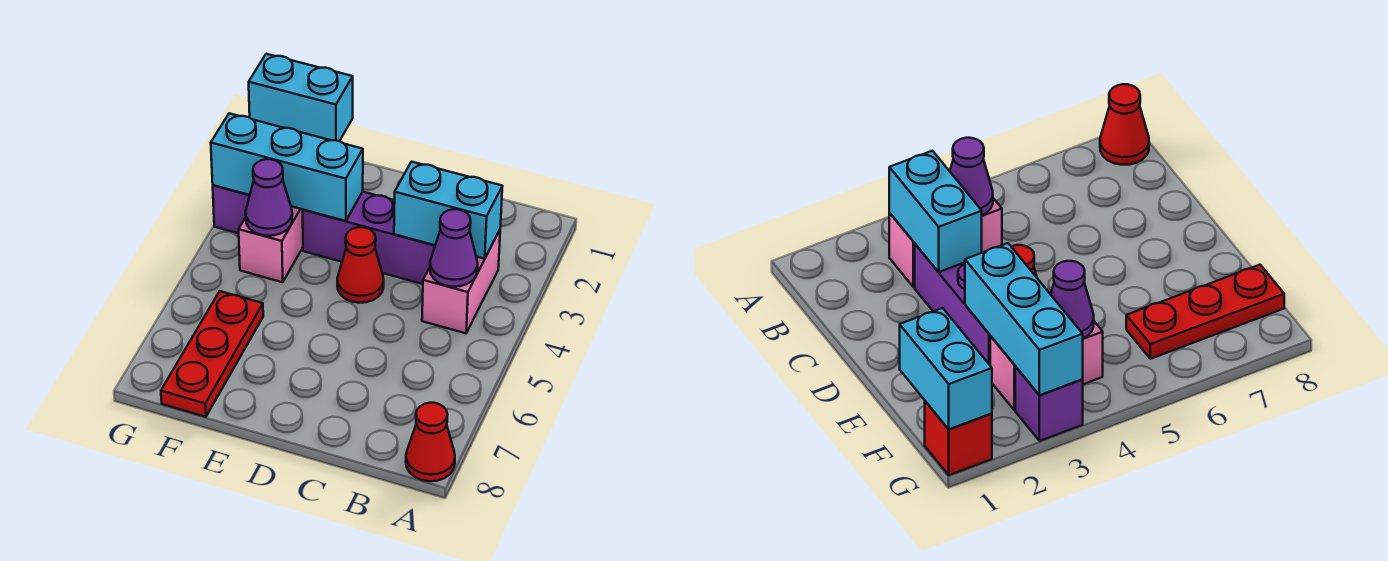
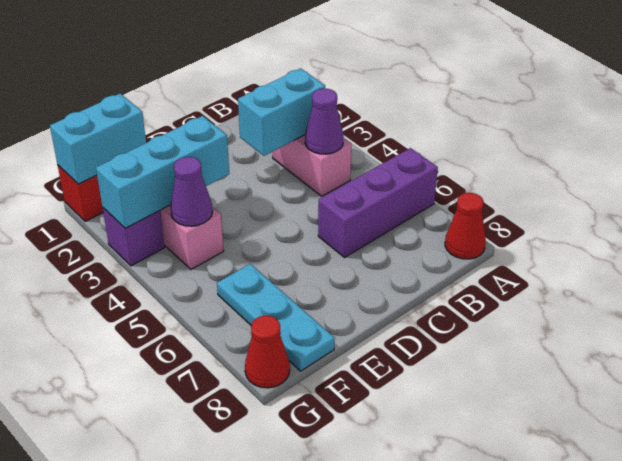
purple brick C3:E3 level 1 -> purple brick A6:C6 level 1
red cone D4 level 1 -> red cone G8 level 1
red plate F6:F8 level 1 -> cyan plate F6:F8 level 1

